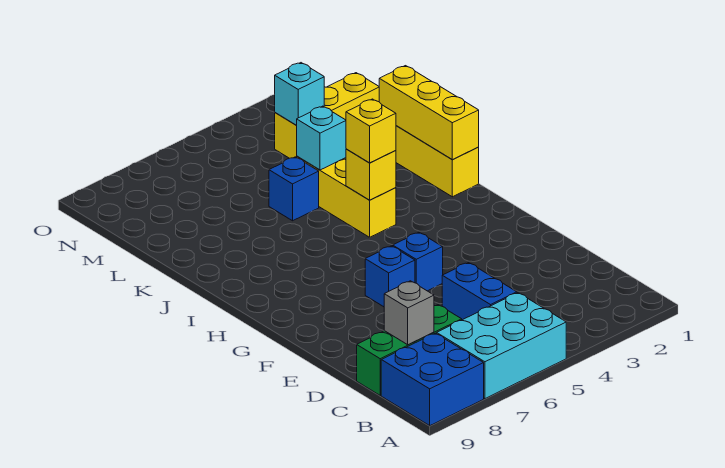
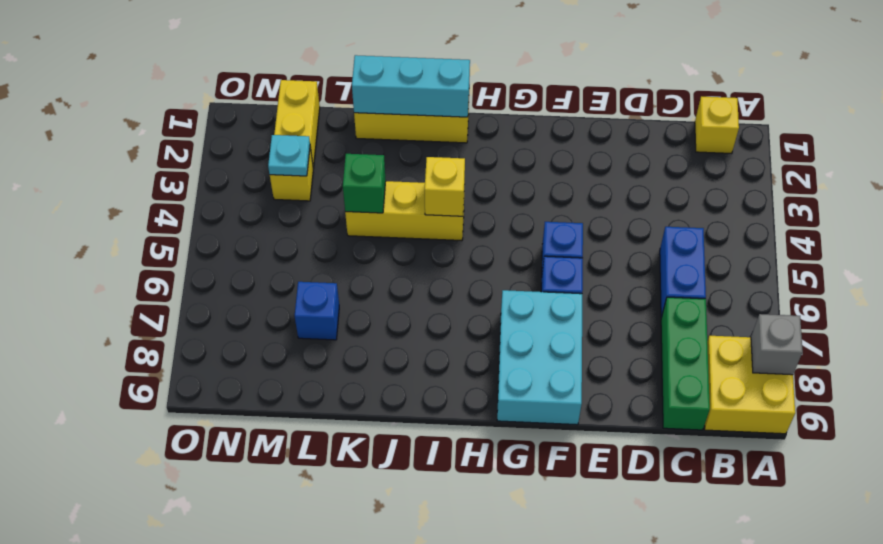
cyan brick A5:B7 level 1 -> cyan brick F7:G9 level 1
blue brick A8:B9 level 1 -> yellow brick A8:B9 level 1
blue brick C5:D5 level 1 -> blue brick C5:C6 level 1
grey brick C8 level 2 -> grey brick A8 level 2
yellow brick I1:K1 level 2 -> cyan brick I1:K1 level 2
yellow brick I4 level 3 -> yellow brick B1 level 1
cyan brick K4 level 2 -> green brick K4 level 2
blue brick K5 level 1 -> blue brick L7 level 1
cyan brick M3 level 2 -> cyan plate M3 level 2

